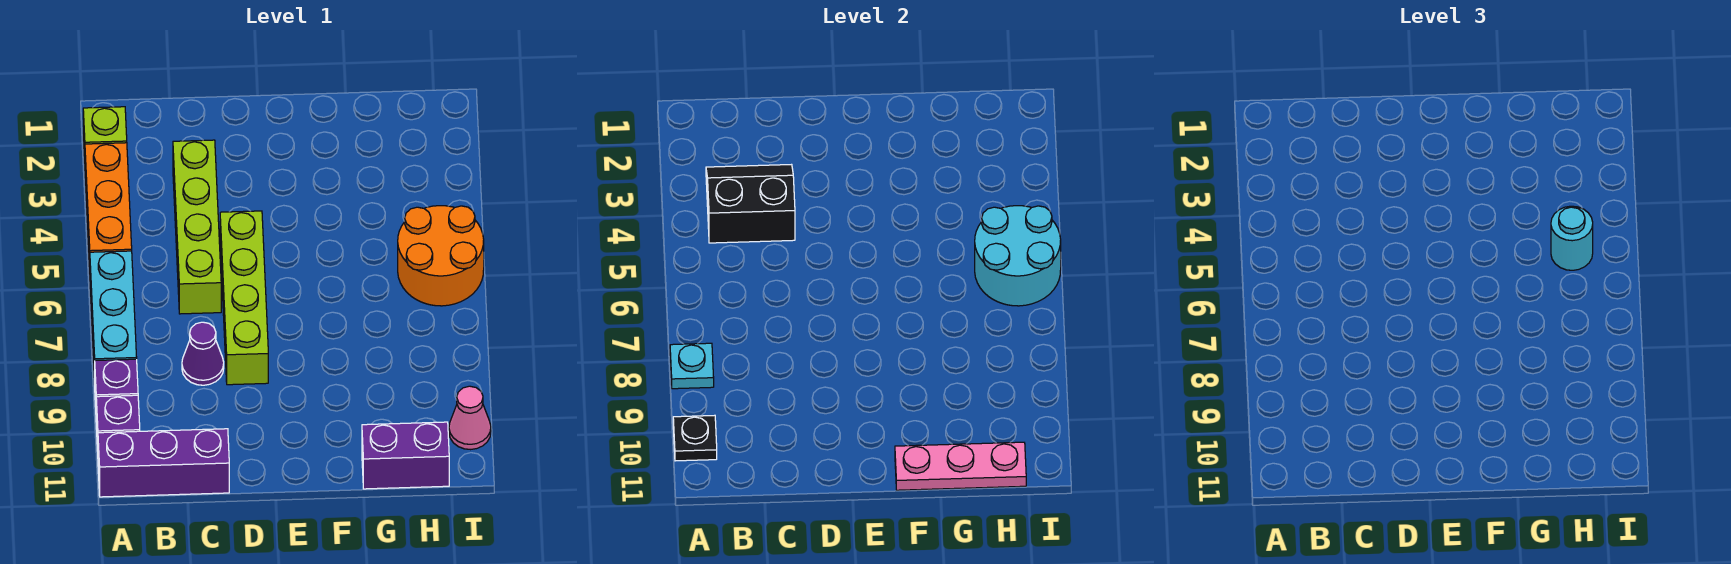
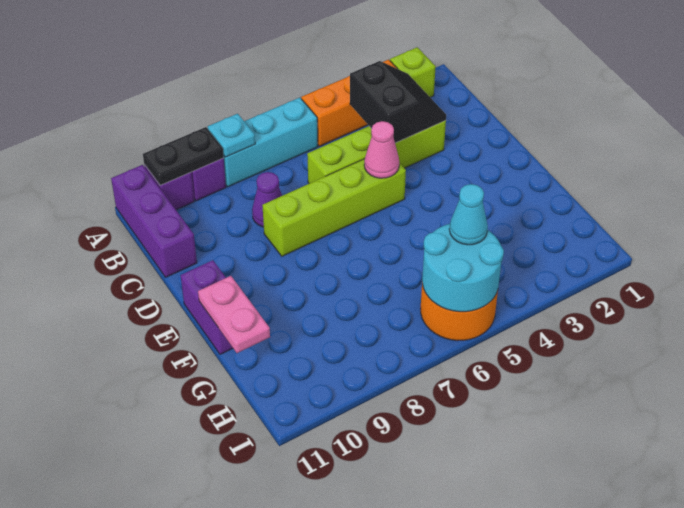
black plate A10 level 2 -> black plate A9:A10 level 2
pink plate F11:H11 level 2 -> pink plate F11:G11 level 2
purple brick G11:H11 level 1 -> purple brick E11:F11 level 1
cyan round brick H5 level 3 -> cyan cone H5 level 3
pink cone I10 level 1 -> pink cone D5 level 2

